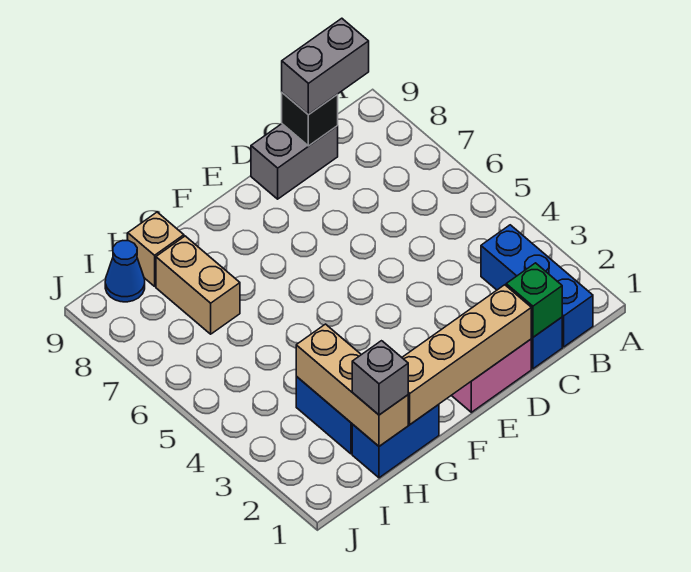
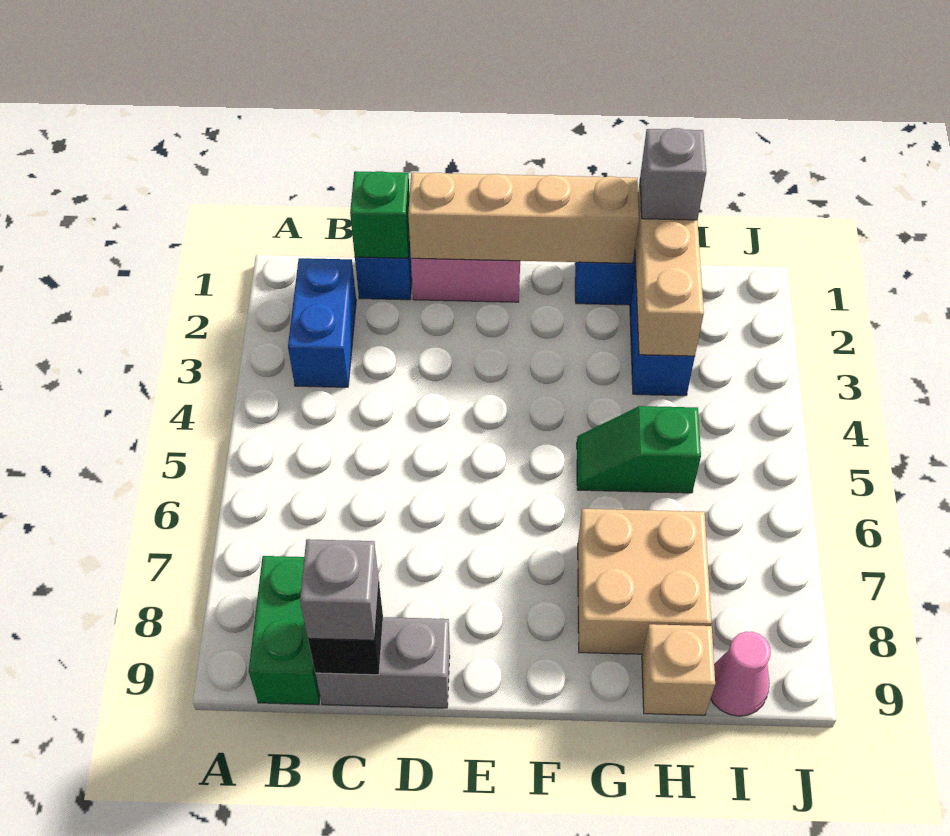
blue brick B1:B3 level 1 -> blue brick B2:B3 level 1
none -> green brick B8:B9 level 1
grey brick B9:C9 level 3 -> grey brick C9 level 3
none -> green slope G5:H5 level 1 top H
tan brick H7:H8 level 1 -> tan brick G7:H8 level 1
blue cone I9 level 1 -> pink cone I9 level 1

